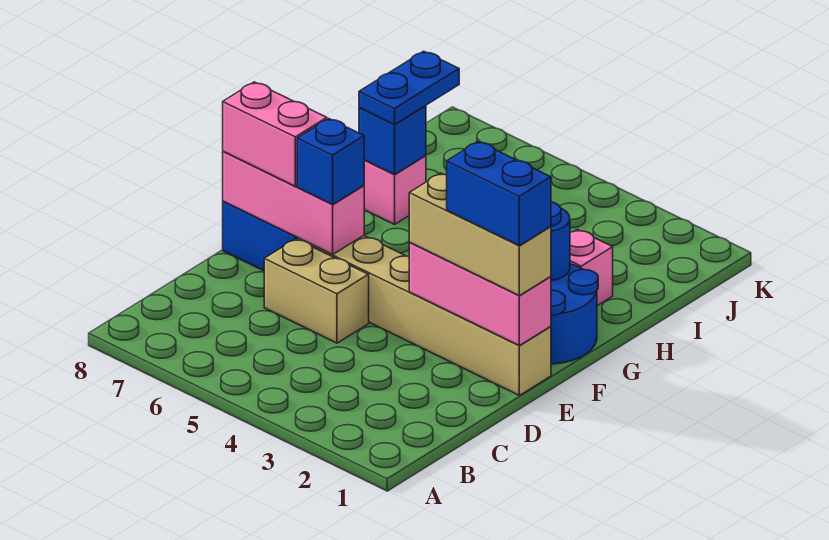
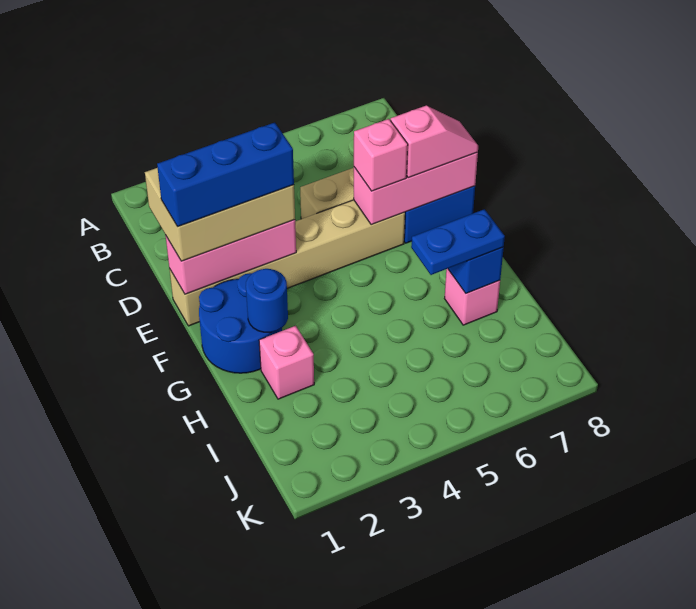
tan brick E1:E3 level 3 -> tan brick D1:E3 level 3
blue brick E1:E2 level 4 -> blue brick E1:E3 level 4
blue brick E6 level 3 -> pink brick E6 level 3
pink brick E7:E8 level 3 -> pink slope E7:E8 level 3 top 7
blue plate H7:I7 level 3 -> blue plate H6:H7 level 3

